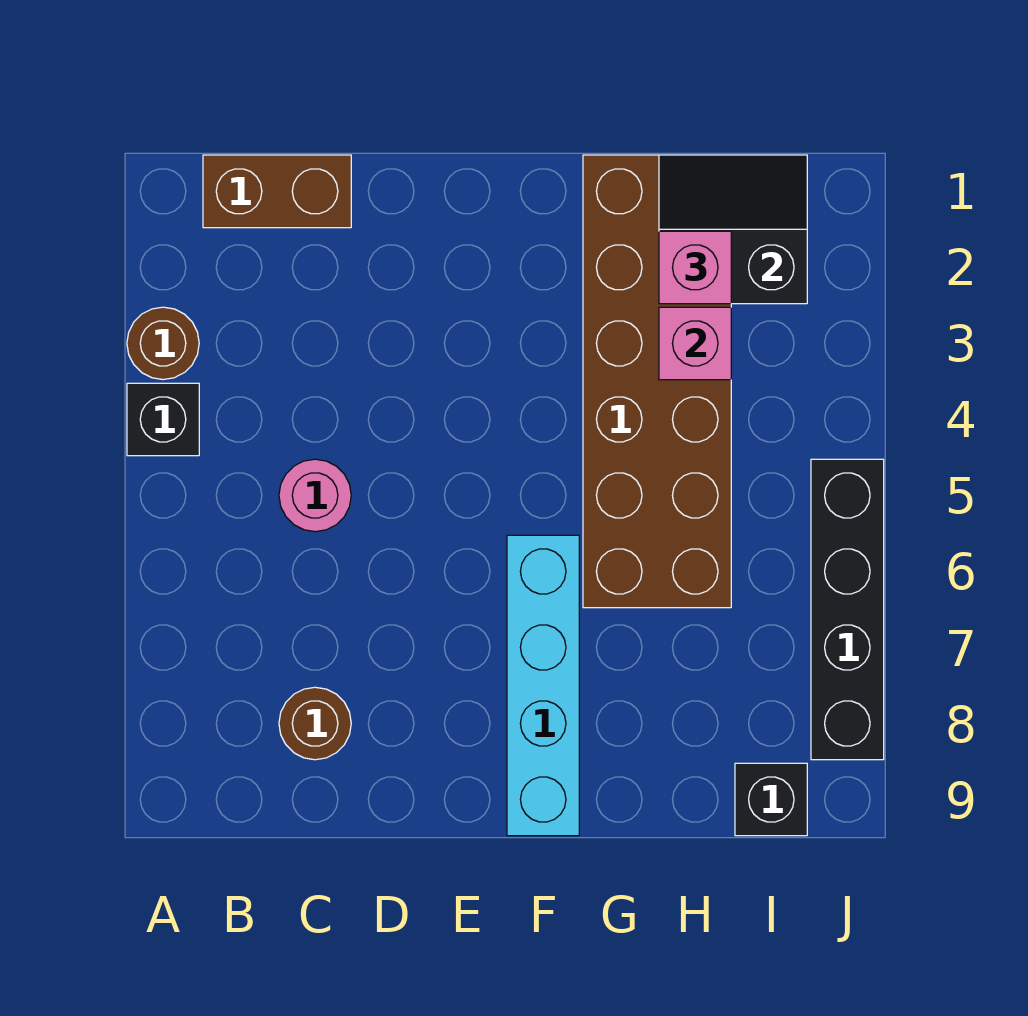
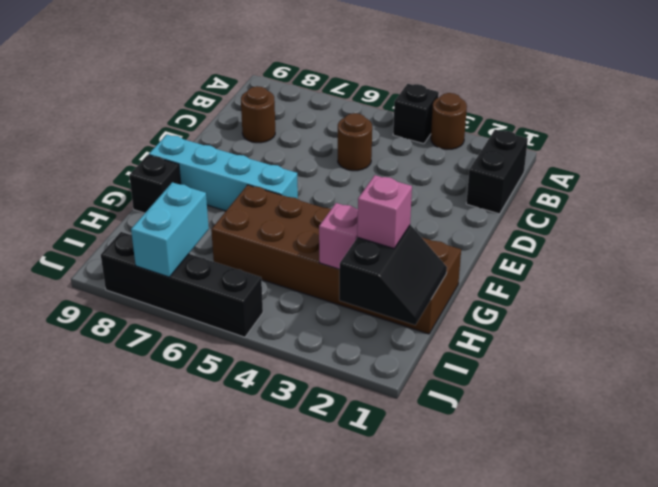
brown brick B1:C1 level 1 -> black brick B1:C1 level 1
pink round brick C5 level 1 -> brown round brick C5 level 1
none -> cyan brick I7:J7 level 2
black brick I9 level 1 -> black brick G9 level 1

